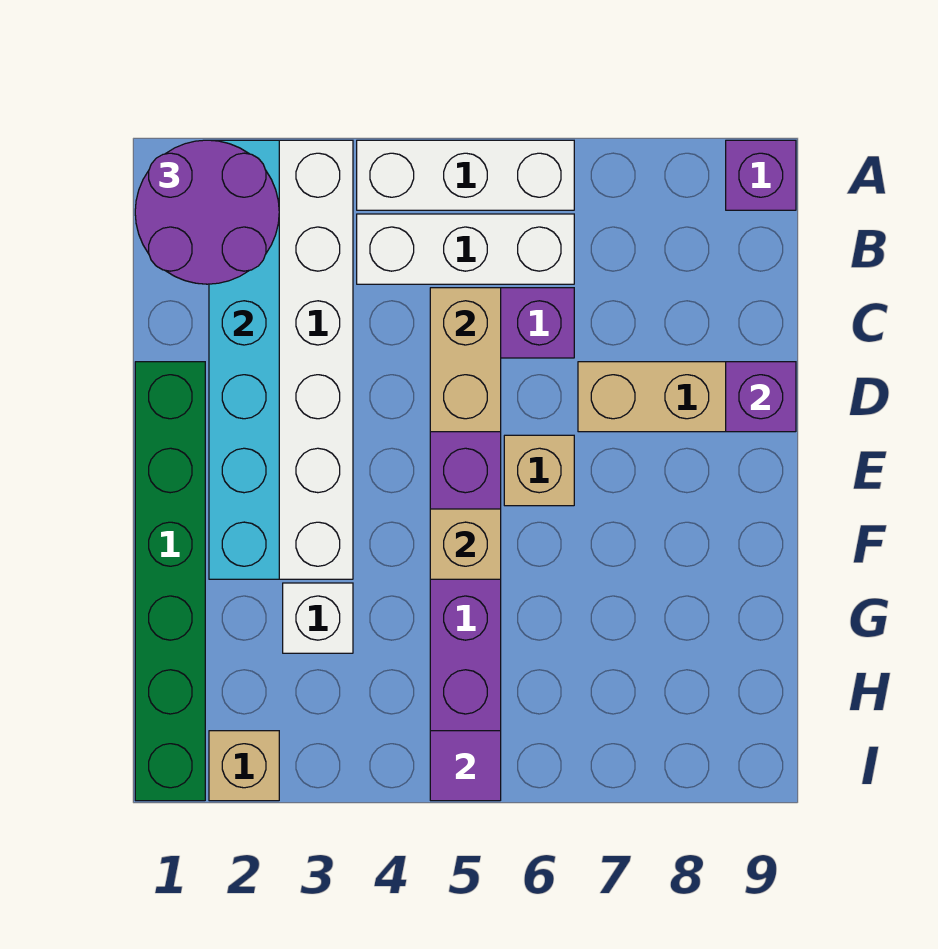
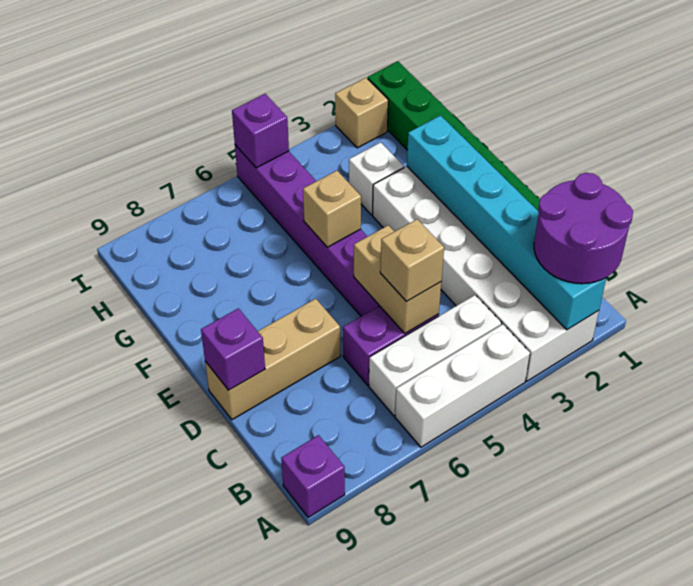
tan brick E6 level 1 -> tan brick C5 level 3
purple tile I5 level 2 -> purple brick I5 level 2

